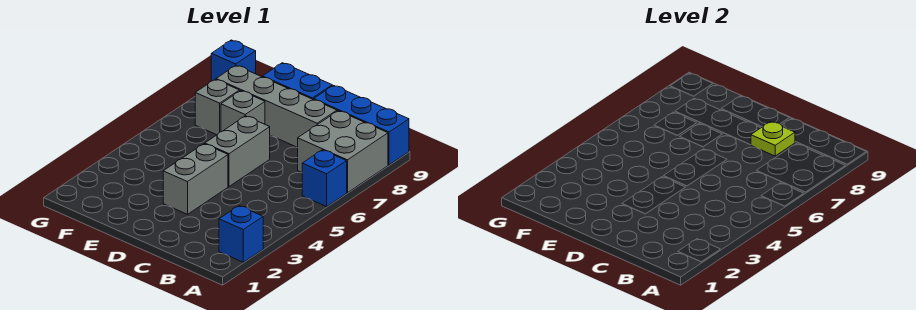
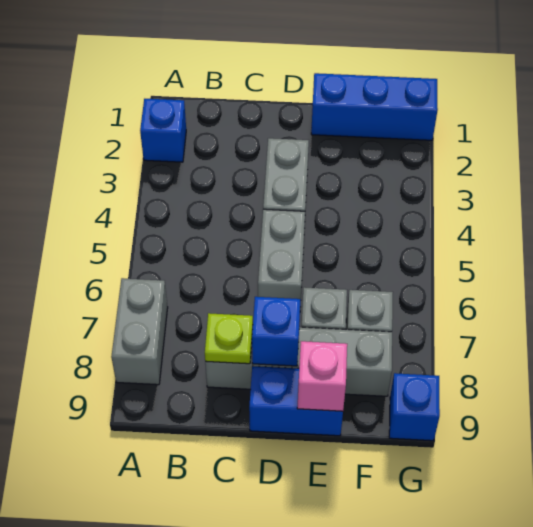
blue brick A6 level 1 -> blue brick D8 level 2
grey brick A7:B8 level 1 -> grey brick A7:A8 level 1
blue brick A9:C9 level 1 -> blue brick E1:G1 level 1
none -> pink brick E9 level 2

